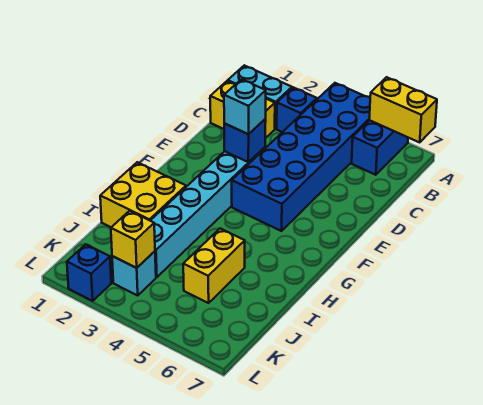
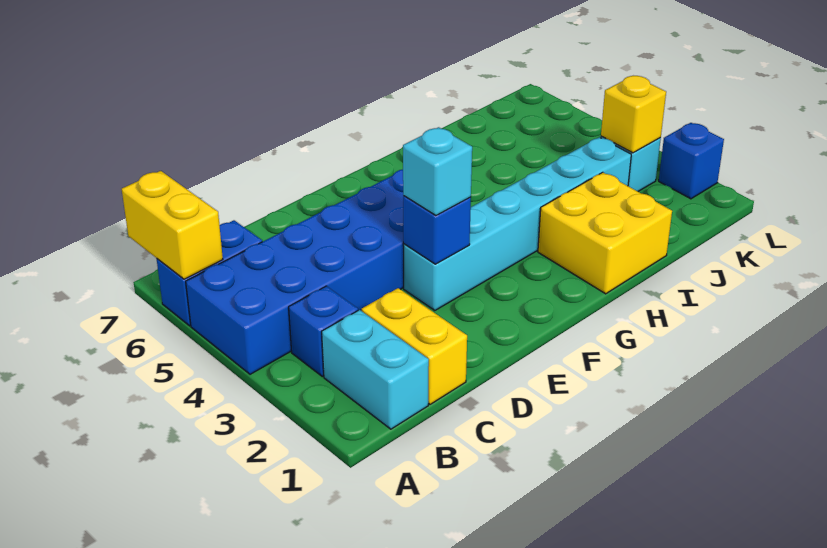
yellow brick I5:J5 level 1 -> none

